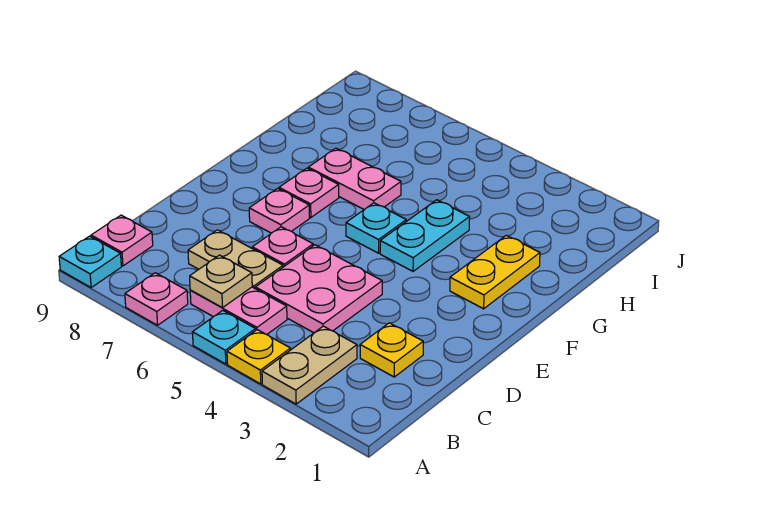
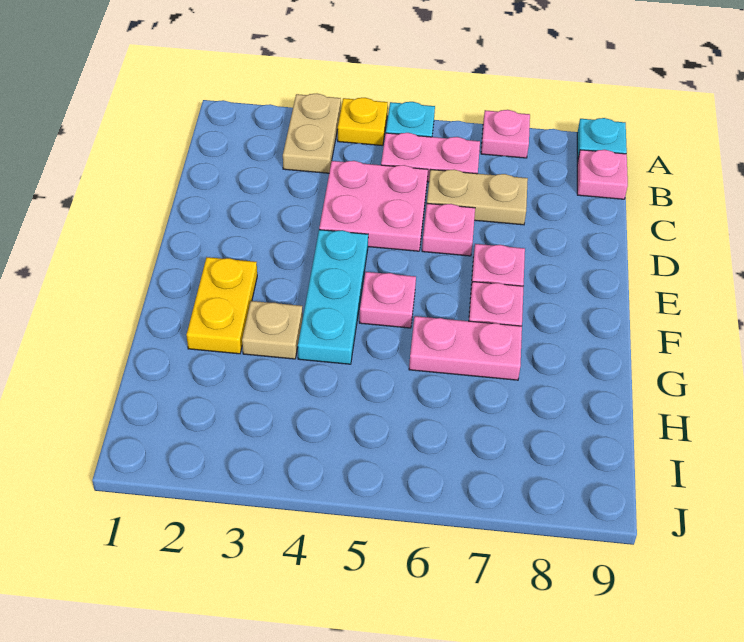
tan plate B6 level 2 -> tan plate G3 level 1
yellow plate C2 level 1 -> none
cyan plate F4:G4 level 1 -> cyan plate E4:G4 level 1
cyan plate F5 level 1 -> pink plate F5 level 1

